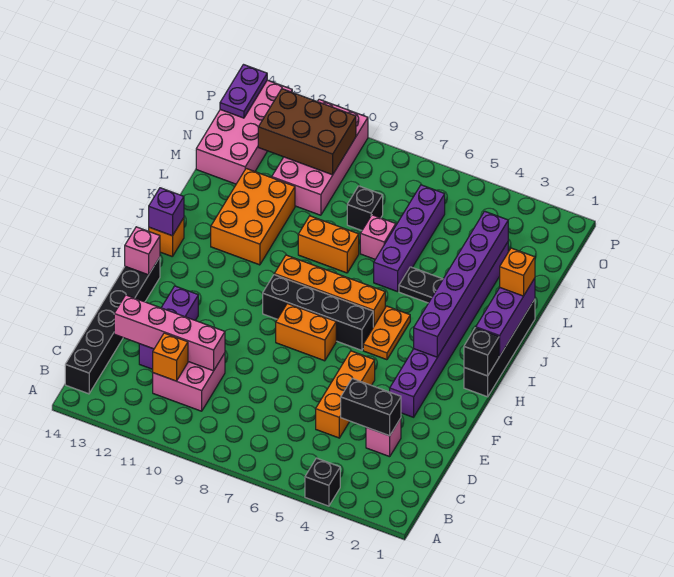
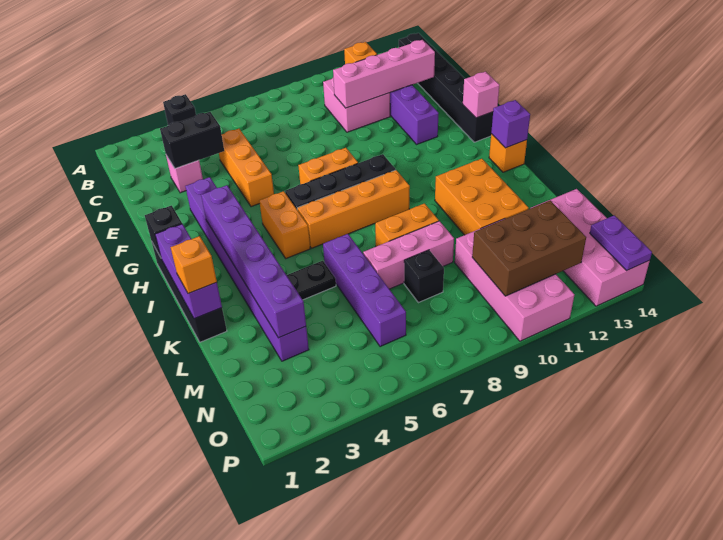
orange plate H5:I5 level 1 -> orange brick H5:I5 level 1
pink brick L7 level 1 -> pink brick L7:L9 level 1

